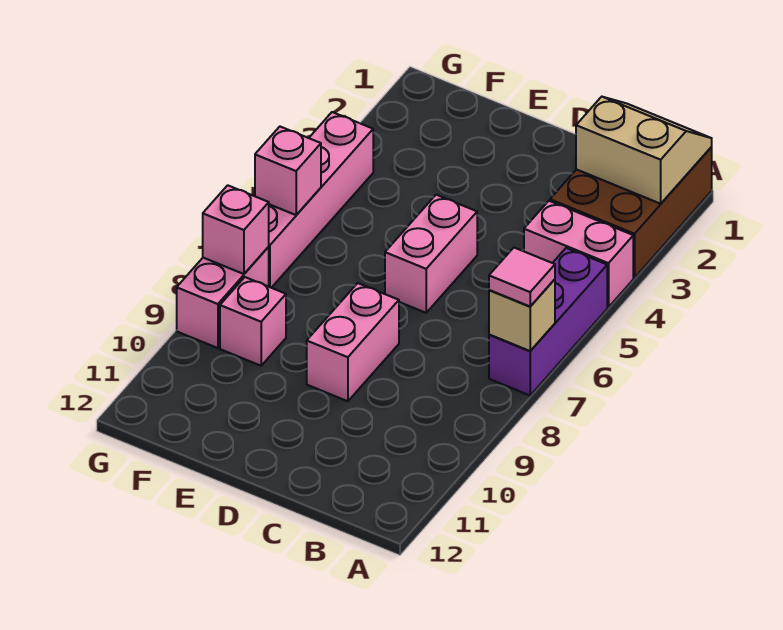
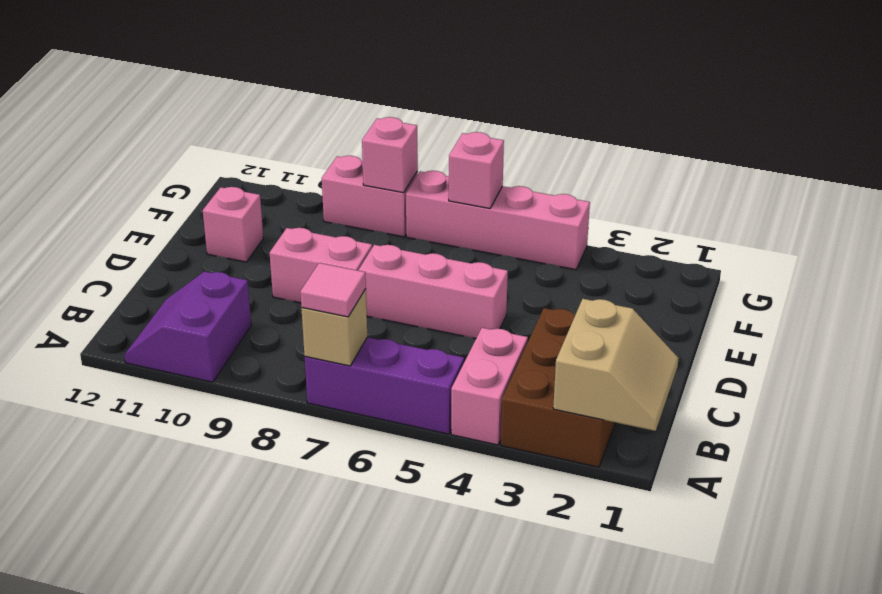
brown brick A1:B3 level 1 -> brown brick A2:C3 level 1
none -> purple slope A10:B11 level 1 top 10
pink brick D5:D6 level 1 -> pink brick D5:D7 level 1
pink brick F9 level 1 -> pink brick E11 level 1

